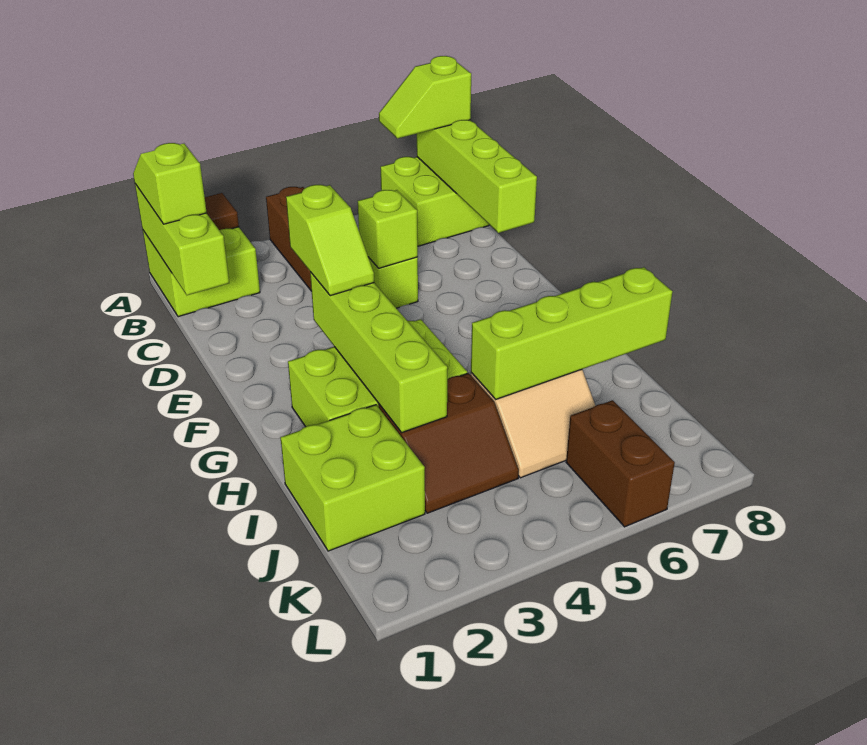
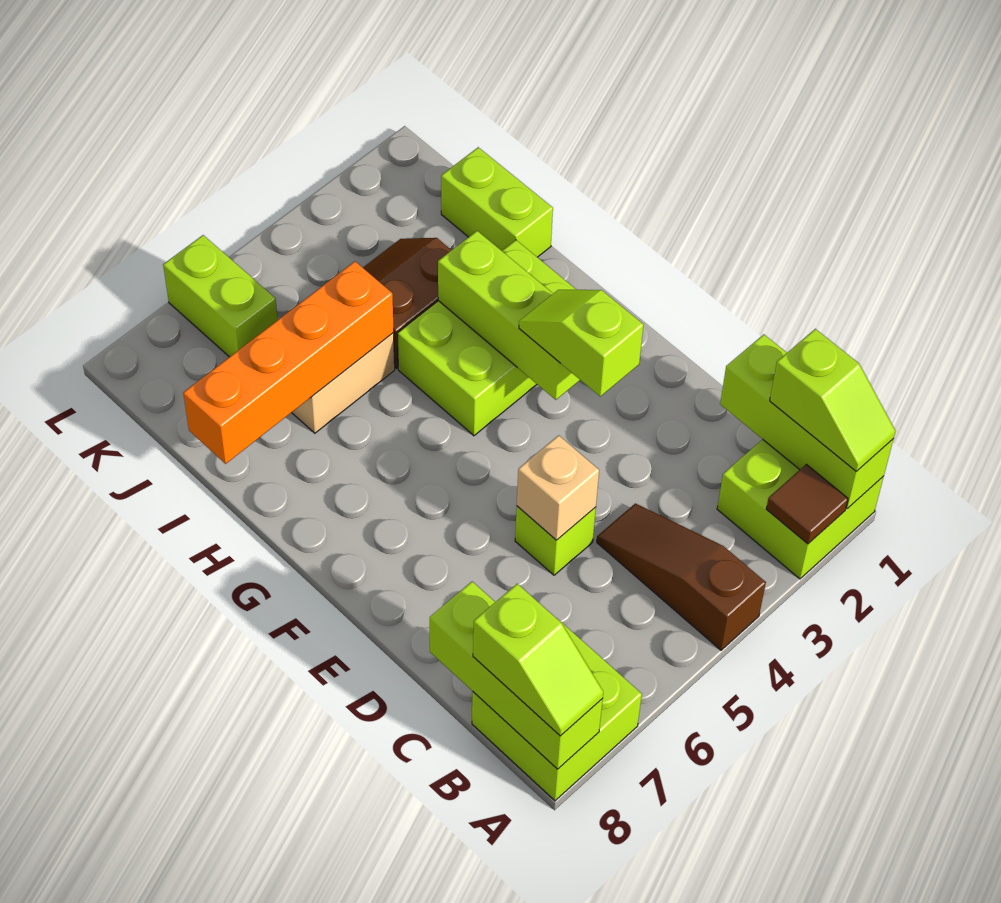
lime slope A7:A8 level 3 top 8 -> lime slope A8:B8 level 3 top B
lime brick A8:D8 level 2 -> lime brick A8:C8 level 2
lime brick D5 level 2 -> tan brick D5 level 2
lime brick F3:I3 level 2 -> lime brick F3:H3 level 2
lime brick I1:J2 level 1 -> lime brick I1:J1 level 1
lime brick I5:I8 level 2 -> orange brick I5:I8 level 2
brown brick K6:L6 level 1 -> lime brick K6:L6 level 1

